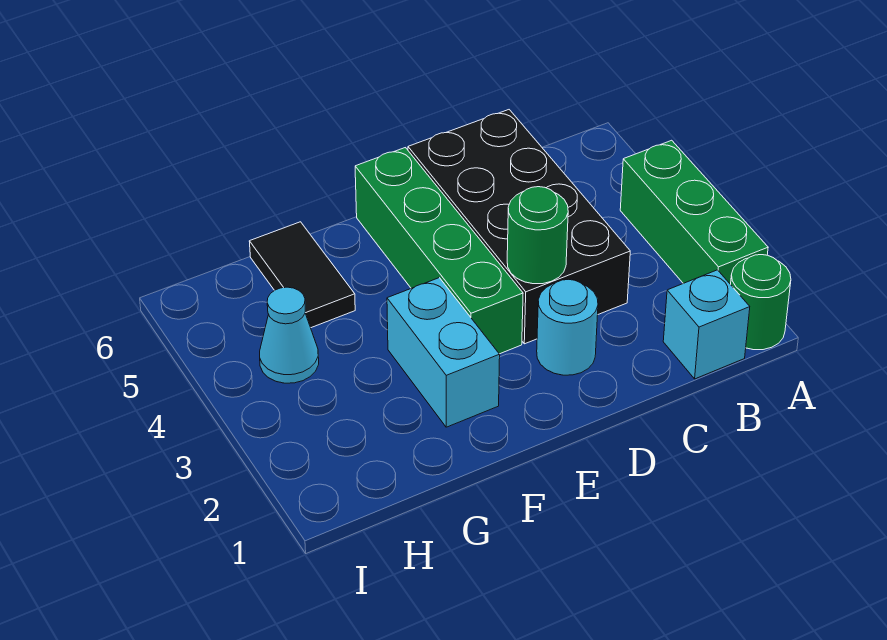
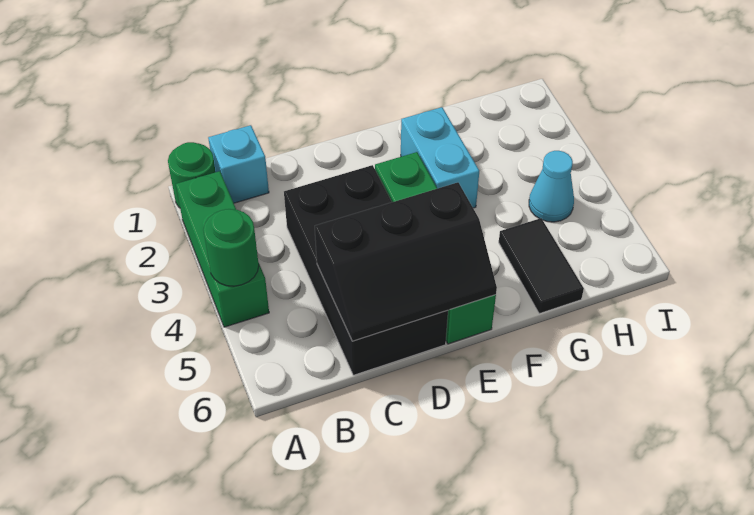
none -> black slope C5:E6 level 2 top 5
cyan round brick D2 level 1 -> none
green round brick D3 level 2 -> green round brick A4 level 2

